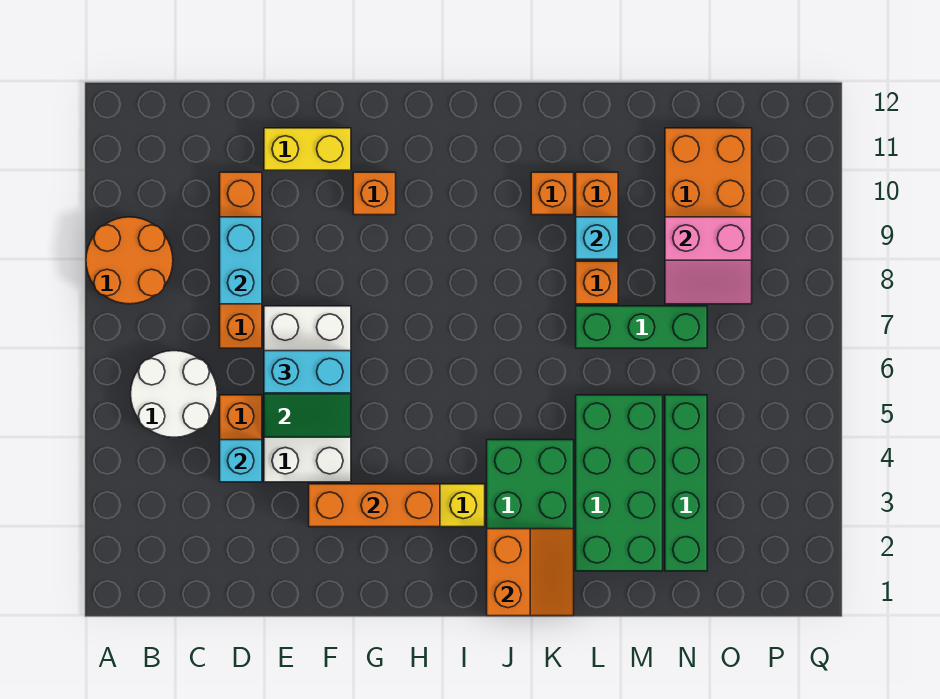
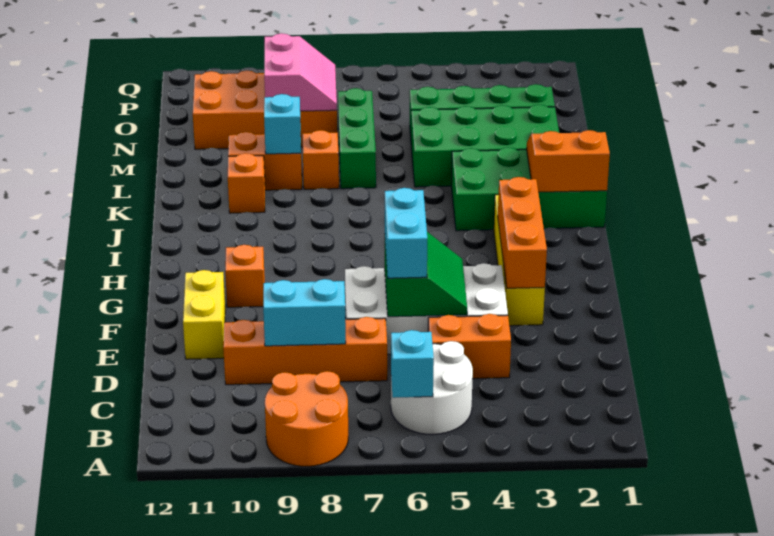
cyan brick D4 level 2 -> cyan brick B6 level 2

